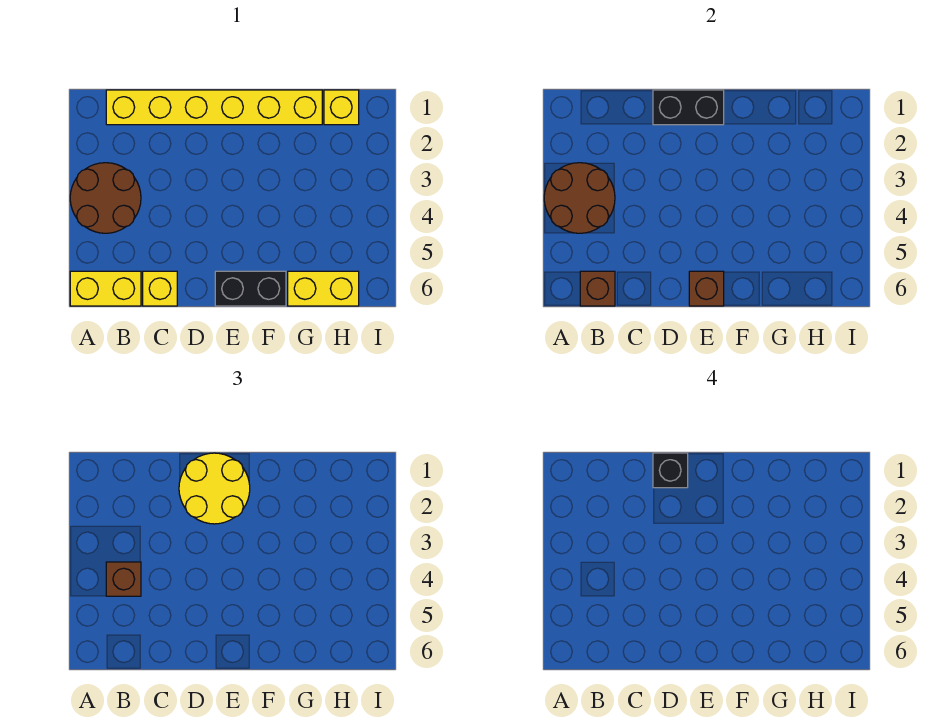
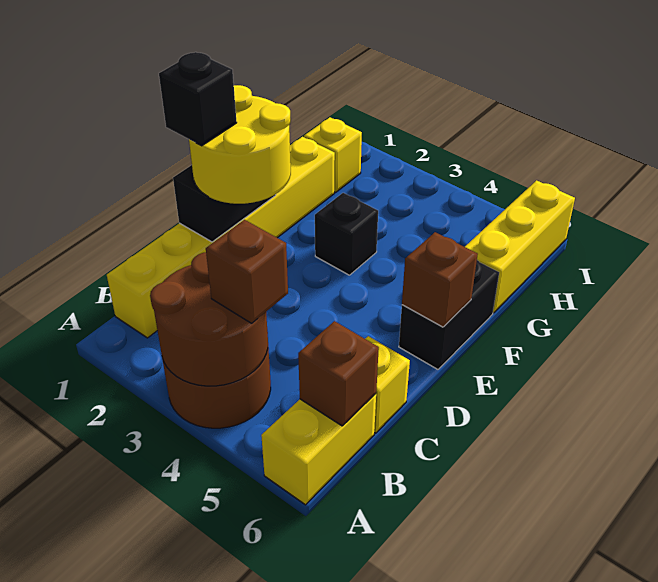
none -> black brick F3 level 1
yellow brick G6:H6 level 1 -> yellow brick G6:I6 level 1

